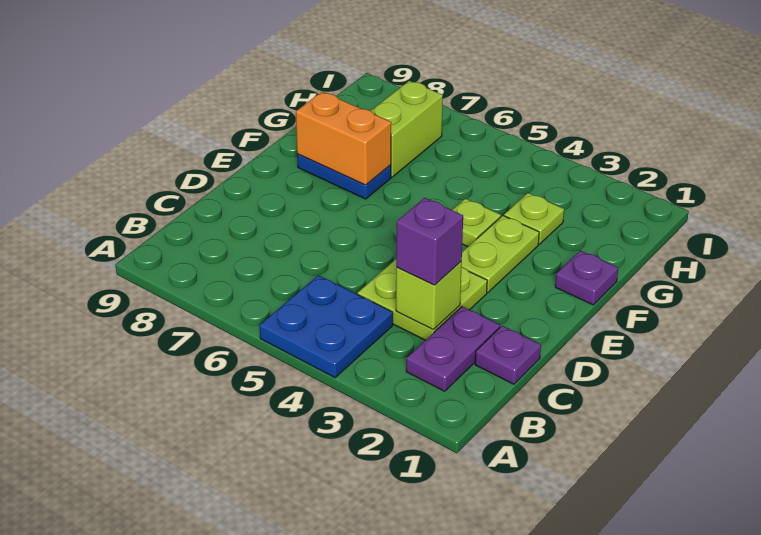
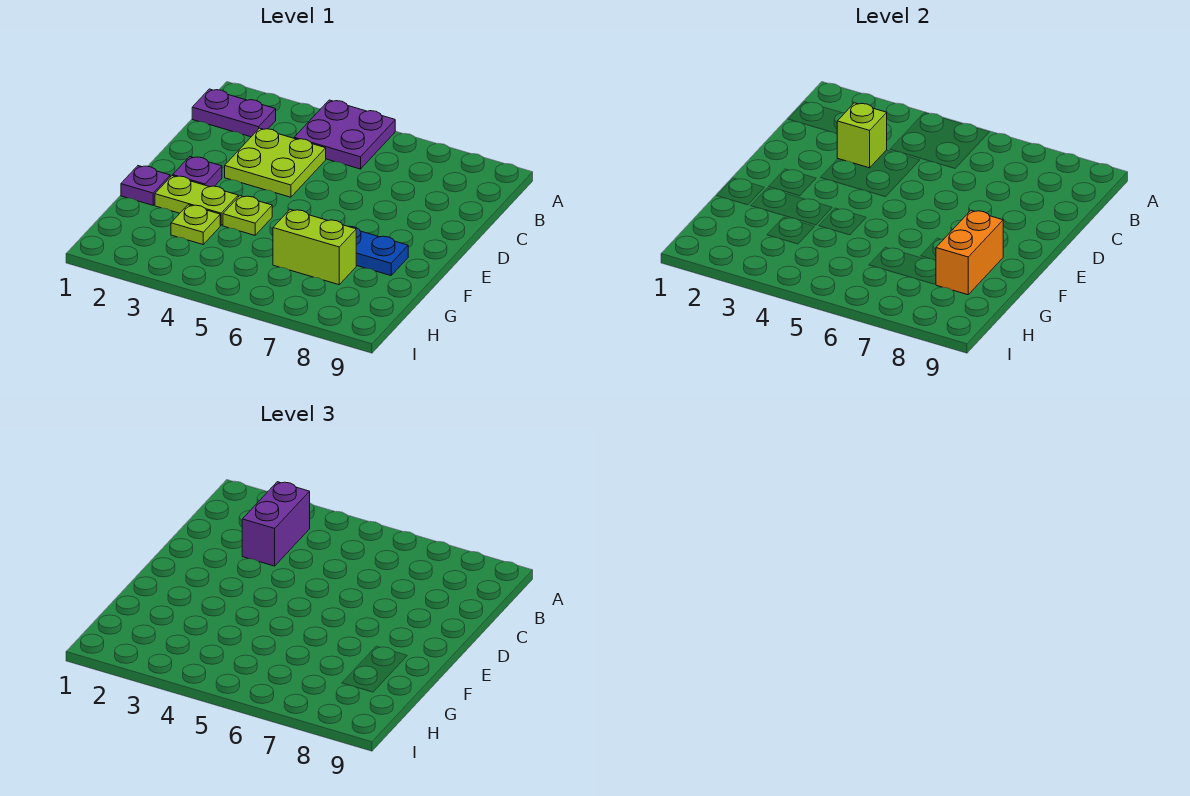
blue plate A4:B5 level 1 -> purple plate A4:B5 level 1
purple plate B2:C2 level 1 -> purple plate B1:B2 level 1
purple plate C1 level 1 -> purple plate E2 level 1
purple brick C3 level 3 -> purple brick B3:C3 level 3
lime plate E3:F3 level 1 -> lime plate F2:F3 level 1
orange brick F7:F8 level 2 -> orange brick F8:G8 level 2
lime brick G7:H7 level 1 -> lime brick G6:G7 level 1

